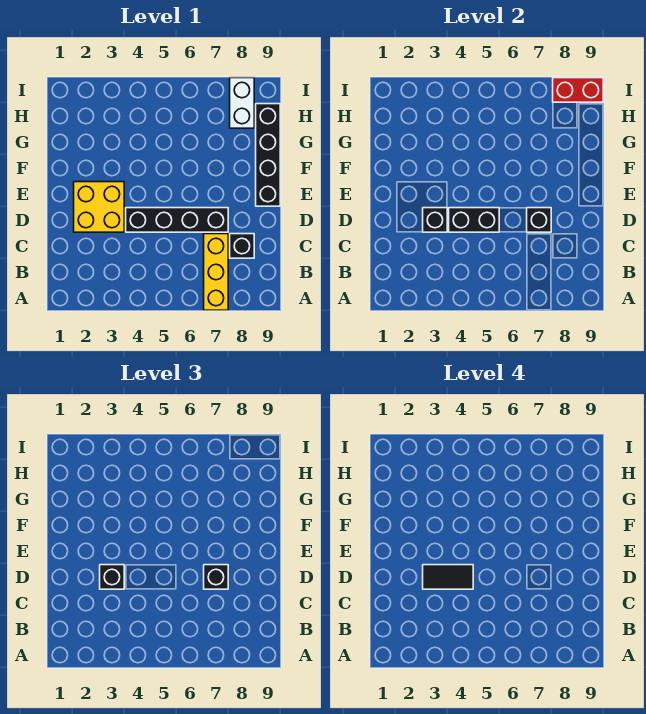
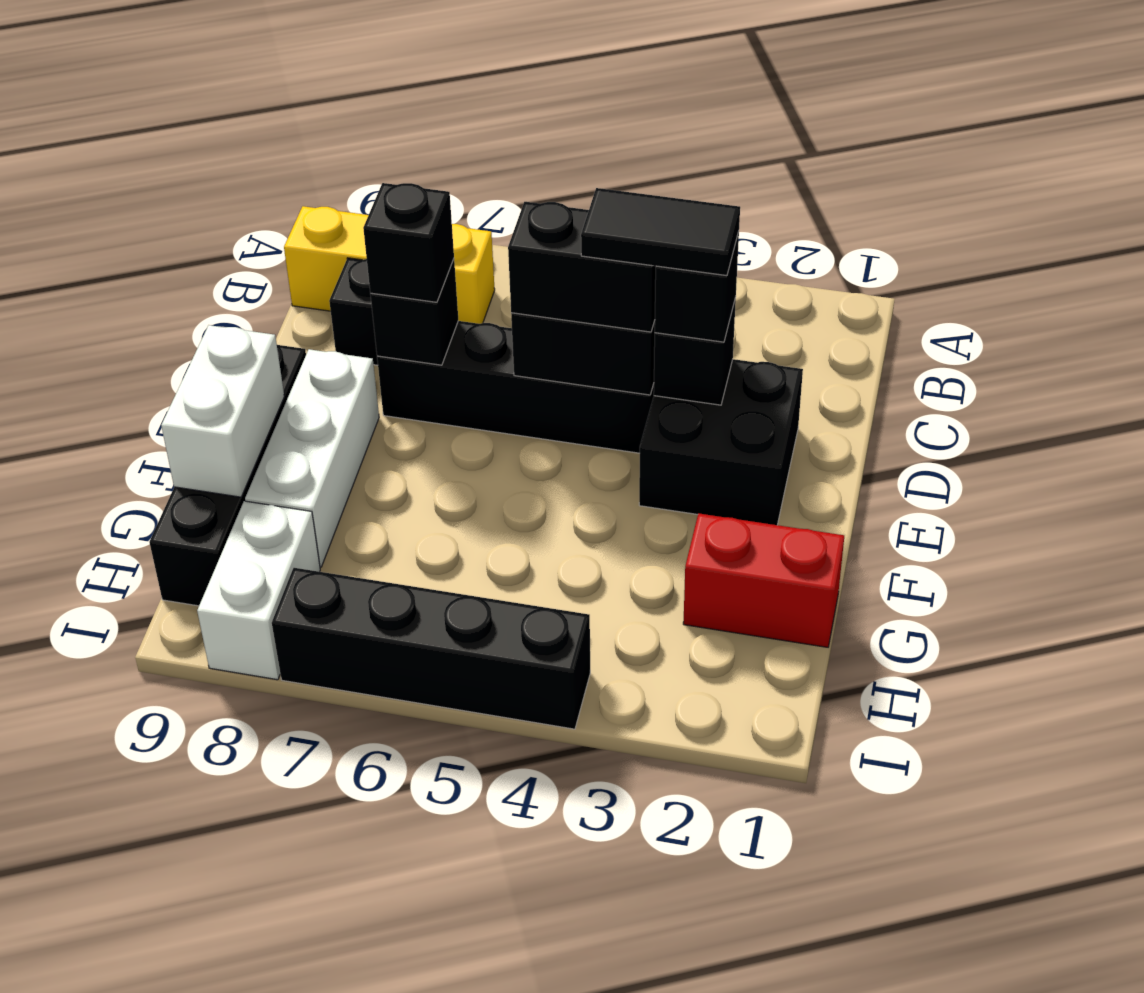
yellow brick A7:C7 level 1 -> yellow brick B7:B9 level 1
yellow brick D2:E3 level 1 -> black brick D2:E3 level 1
none -> black brick D4:D5 level 3
none -> white brick E8:G8 level 1
none -> white brick F9:G9 level 2
none -> black brick I4:I7 level 1
red brick I8:I9 level 2 -> red brick G1:G2 level 1

